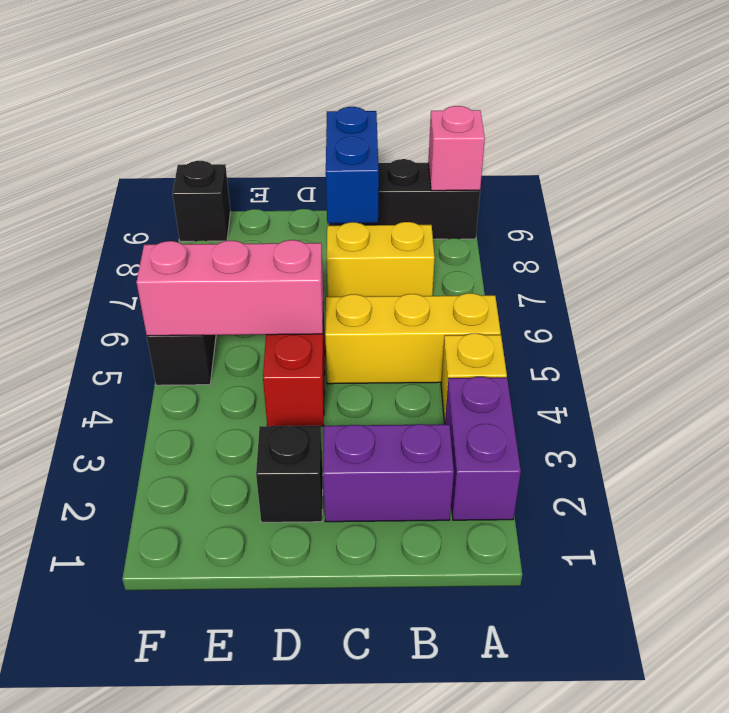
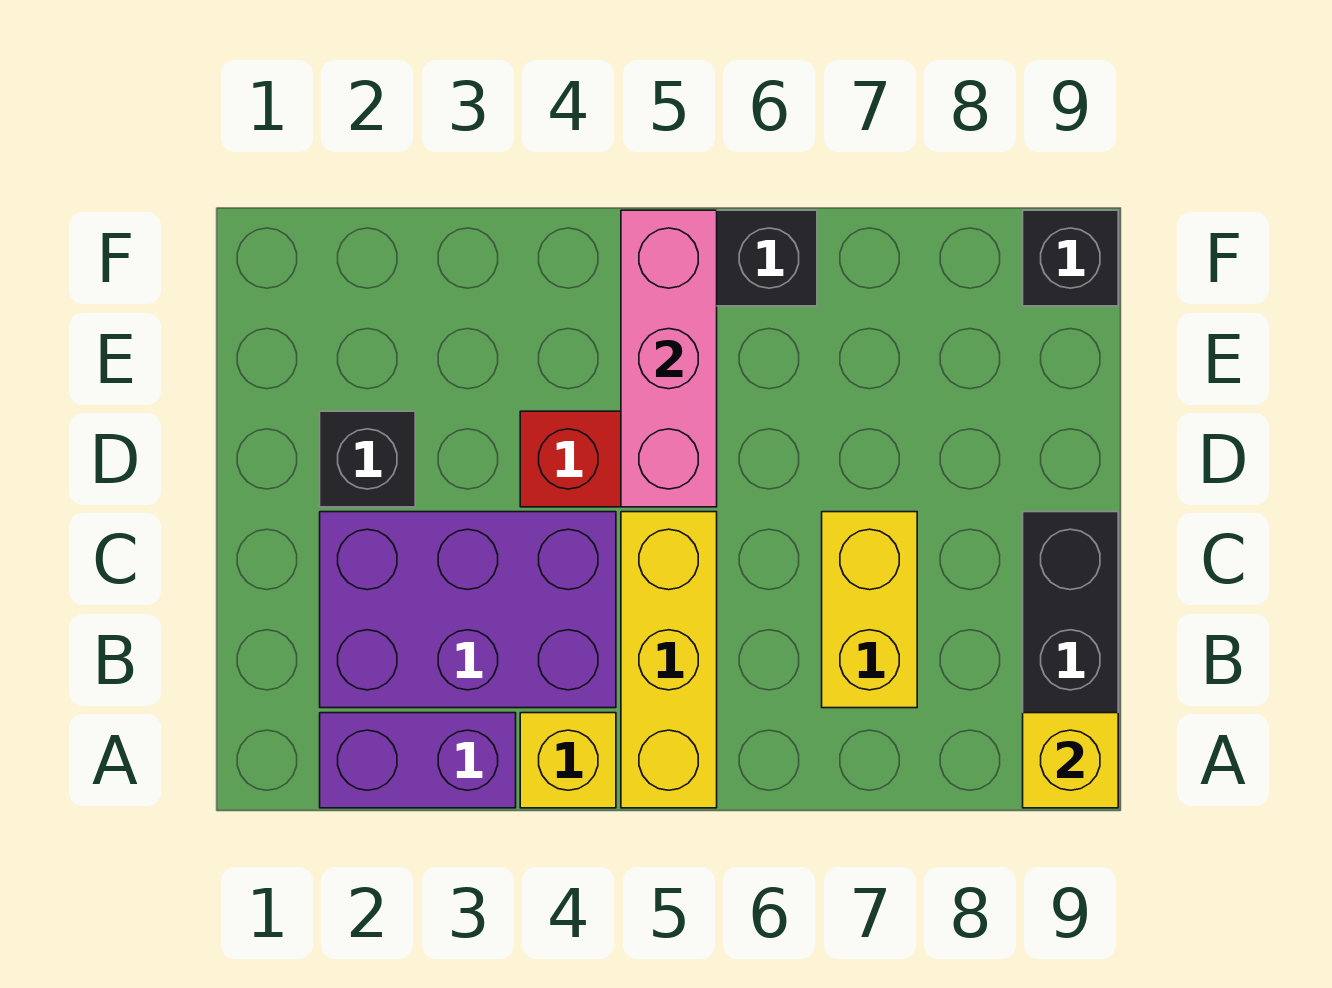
pink brick A9 level 2 -> yellow brick A9 level 2
purple brick B2:C2 level 1 -> purple brick B2:C4 level 1
blue brick C8:C9 level 2 -> none

